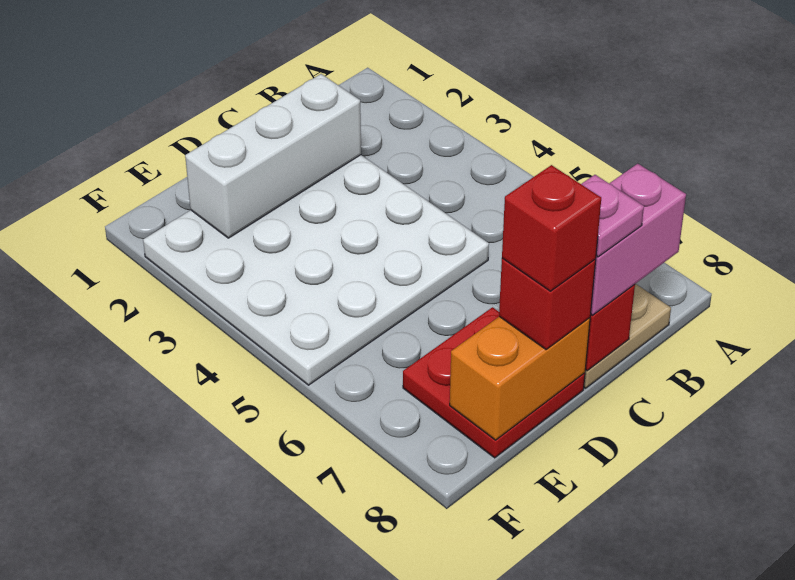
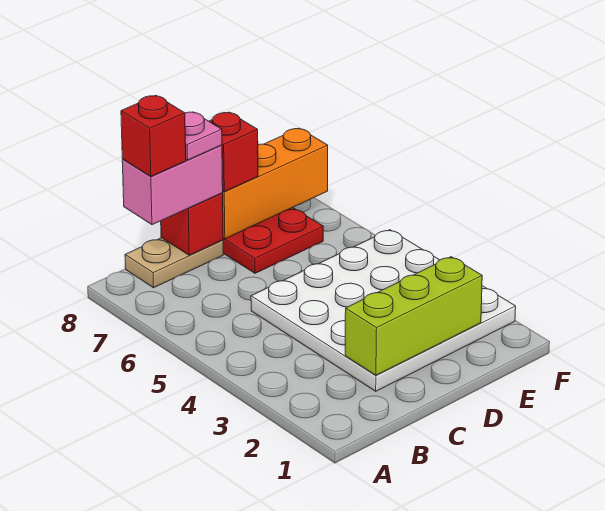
white brick C2:E2 level 2 -> lime brick C2:E2 level 2
orange brick D8:E8 level 2 -> orange brick D8:F8 level 2
red brick D8 level 4 -> red brick B8 level 4

